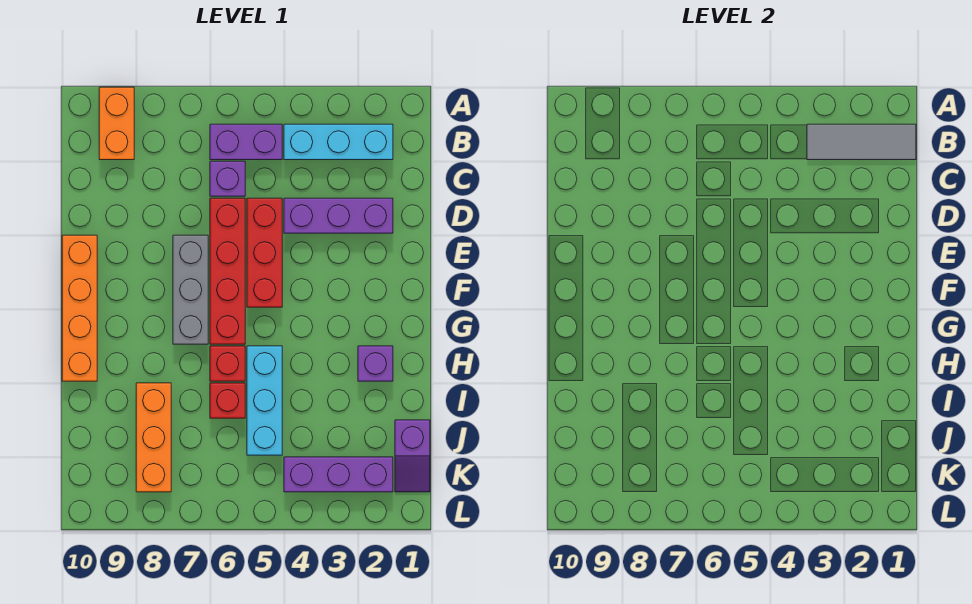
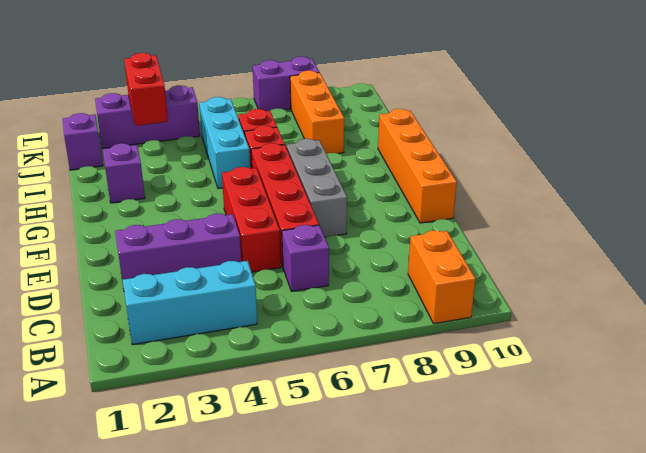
grey tile B1:B3 level 2 -> none
purple brick B5:B6 level 1 -> purple brick L7:L8 level 1
none -> red brick J3:K3 level 2

